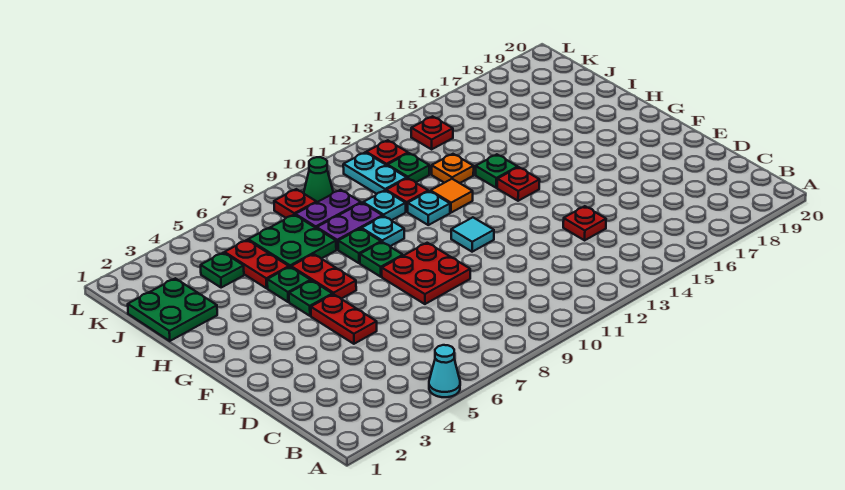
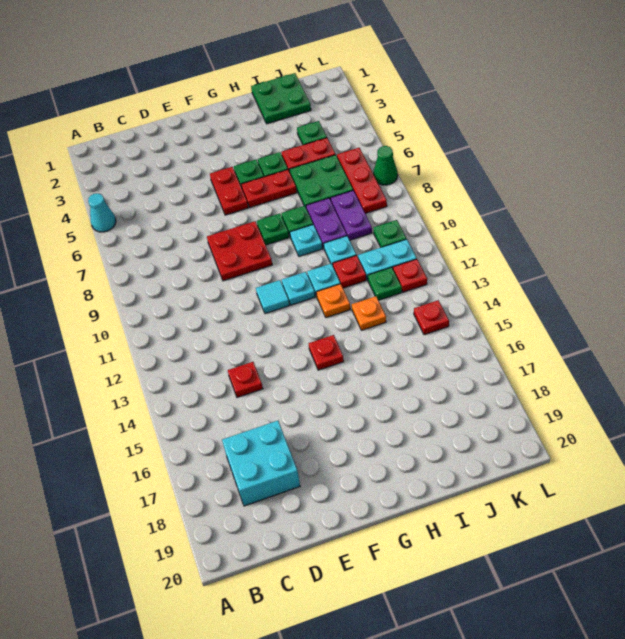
none -> cyan brick C17:D18 level 1
red plate E5:F5 level 1 -> red plate F5:F6 level 1
none -> cyan plate G11 level 1
orange tile H12 level 1 -> orange plate H12 level 1
green plate H14 level 1 -> green plate K10 level 1
red plate K8 level 1 -> red plate K6:K8 level 1
green cone K9 level 1 -> green cone L7 level 1

